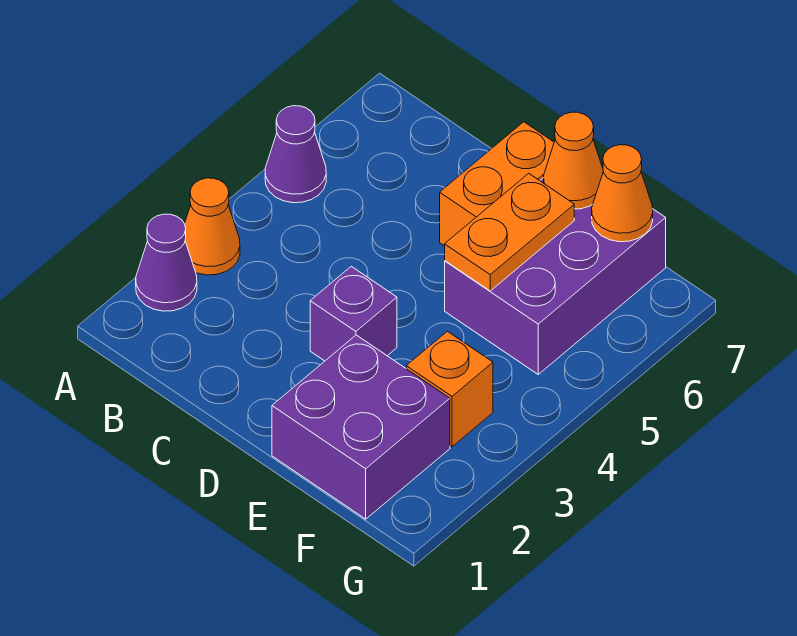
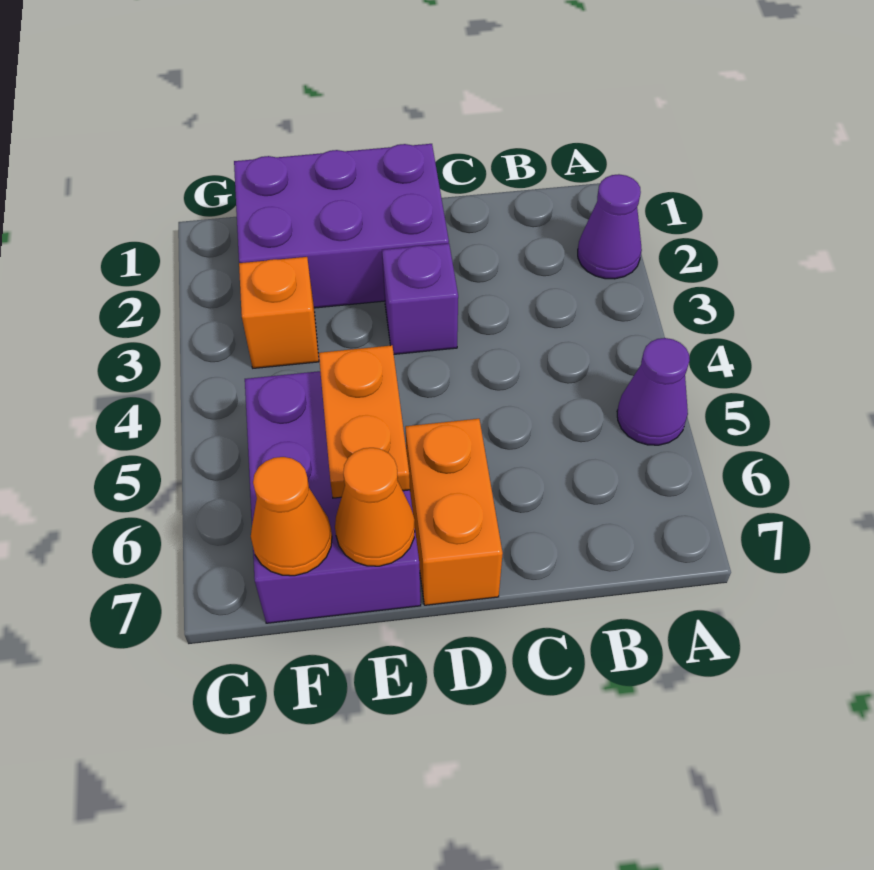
orange cone A3 level 1 -> none
purple brick E1:F2 level 1 -> purple brick D1:F2 level 1

